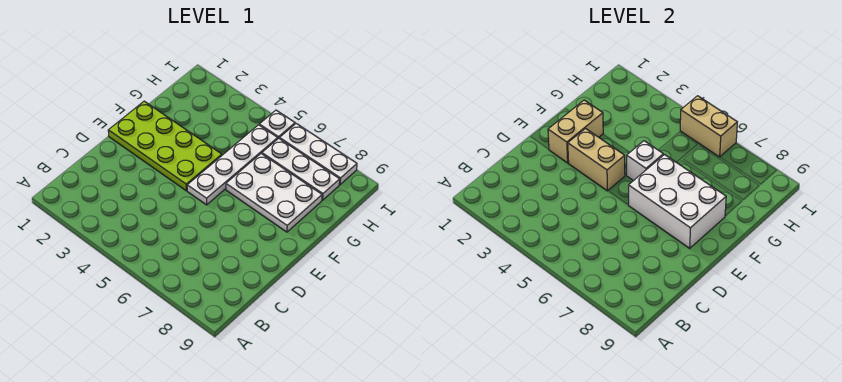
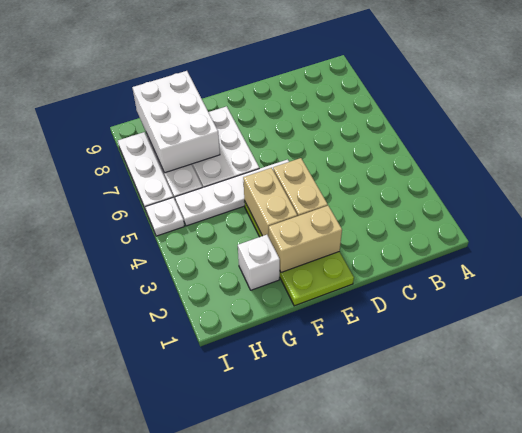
white brick E6:F8 level 2 -> white brick G7:H9 level 2
white brick F5 level 2 -> white brick G2 level 1
tan brick I5:I6 level 2 -> tan brick F3:F4 level 2

